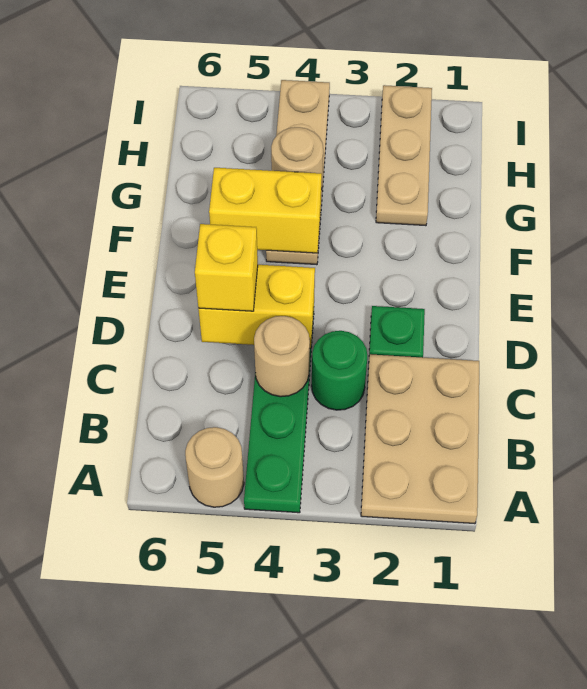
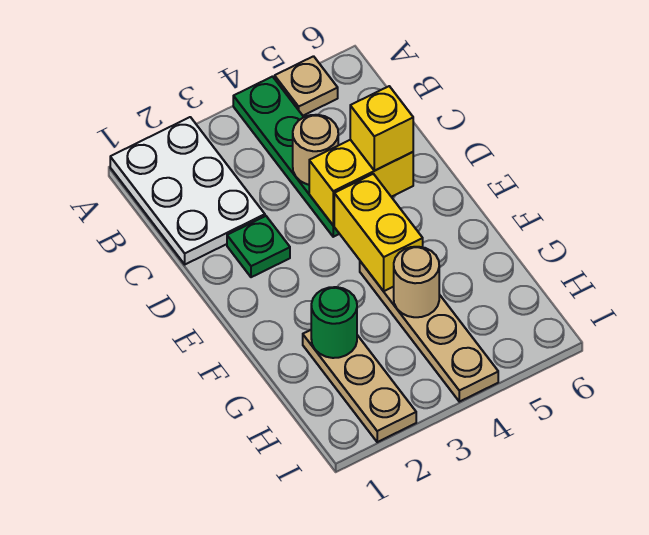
tan plate A1:C2 level 1 -> white plate A1:C2 level 1
tan round brick A5 level 1 -> tan plate A5 level 1
green round brick C3 level 1 -> green round brick G2 level 2
yellow brick F4:F5 level 2 -> yellow brick E4:F4 level 2

